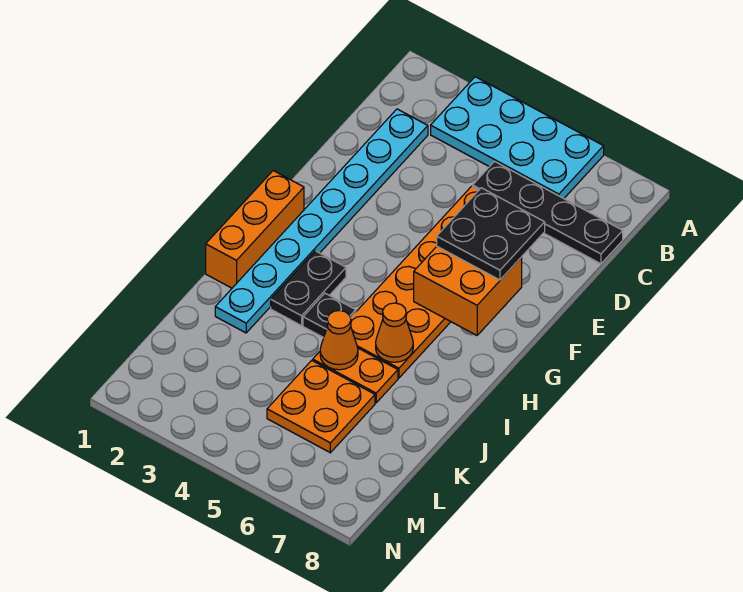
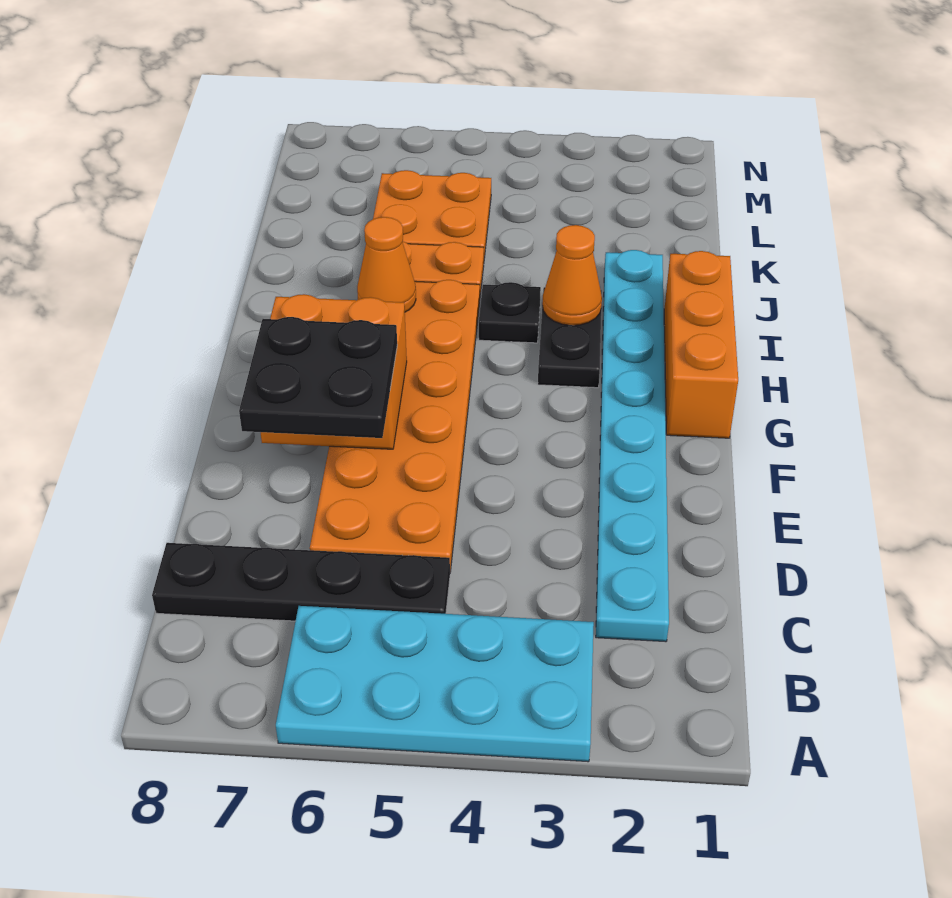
orange cone J5 level 2 -> orange cone I3 level 2

